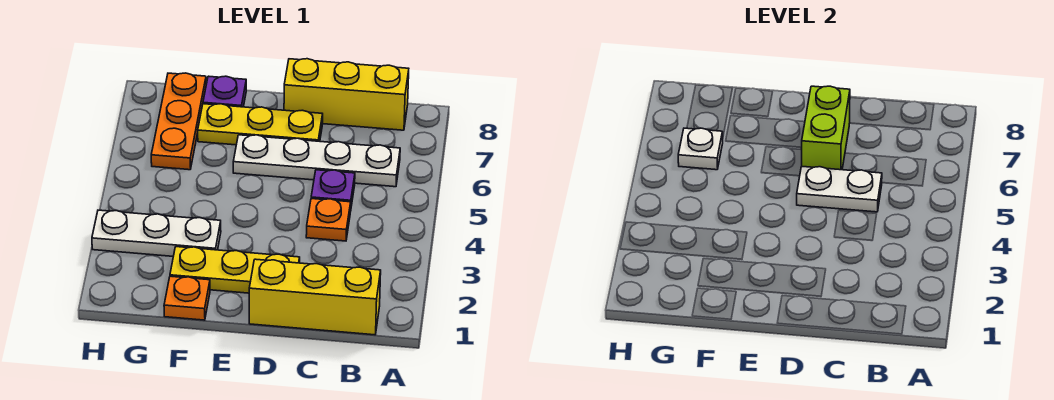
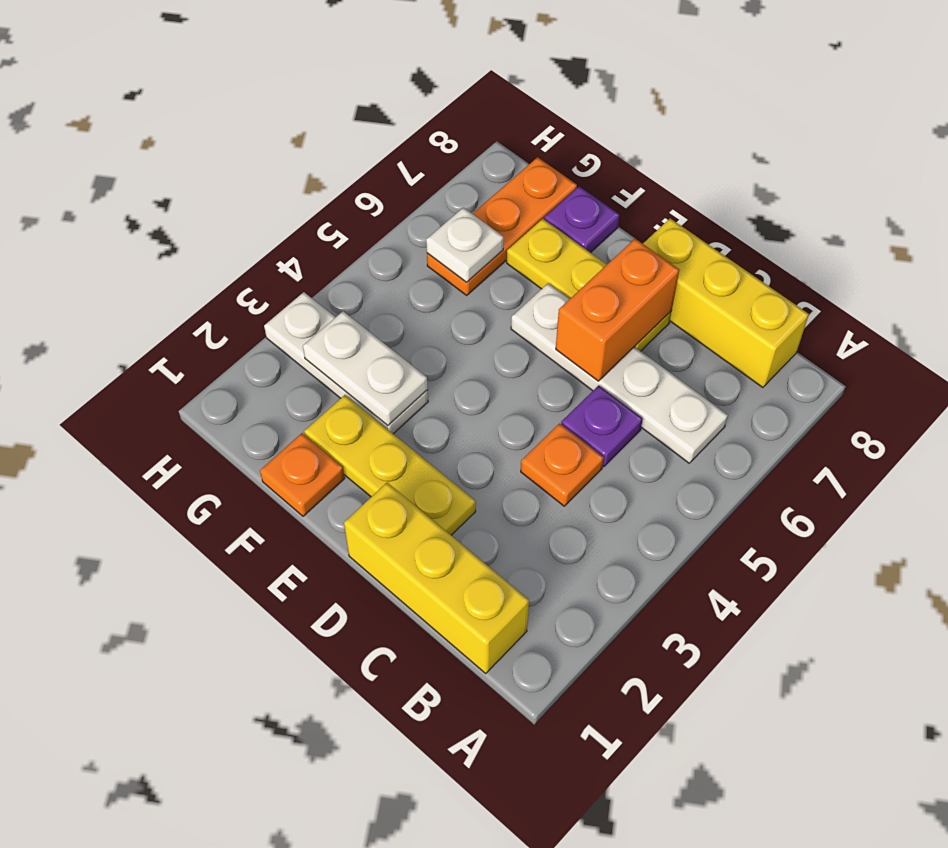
white plate C5:D5 level 2 -> white plate F3:G3 level 2
lime brick D6:D7 level 2 -> orange brick D6:D7 level 2

